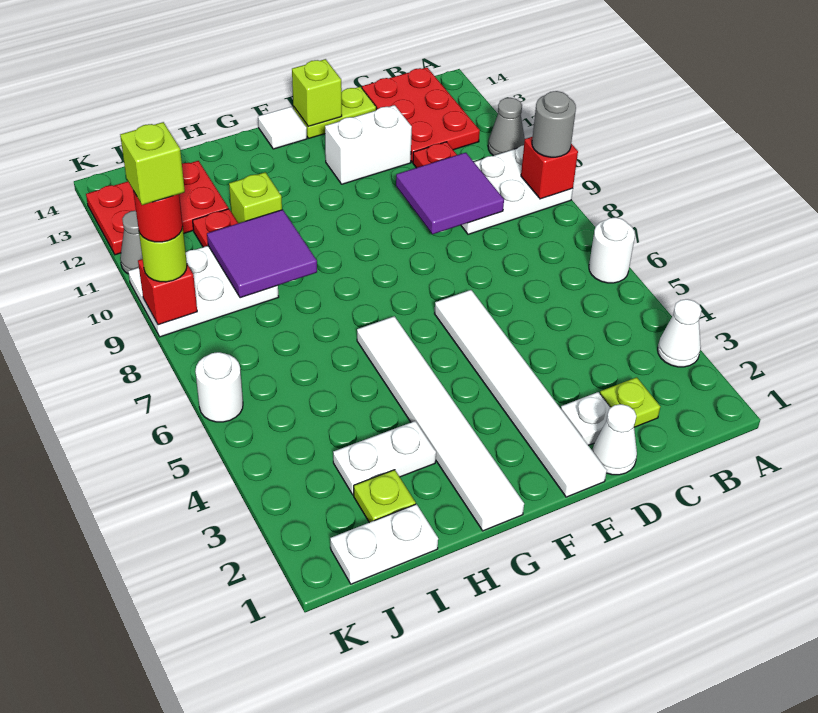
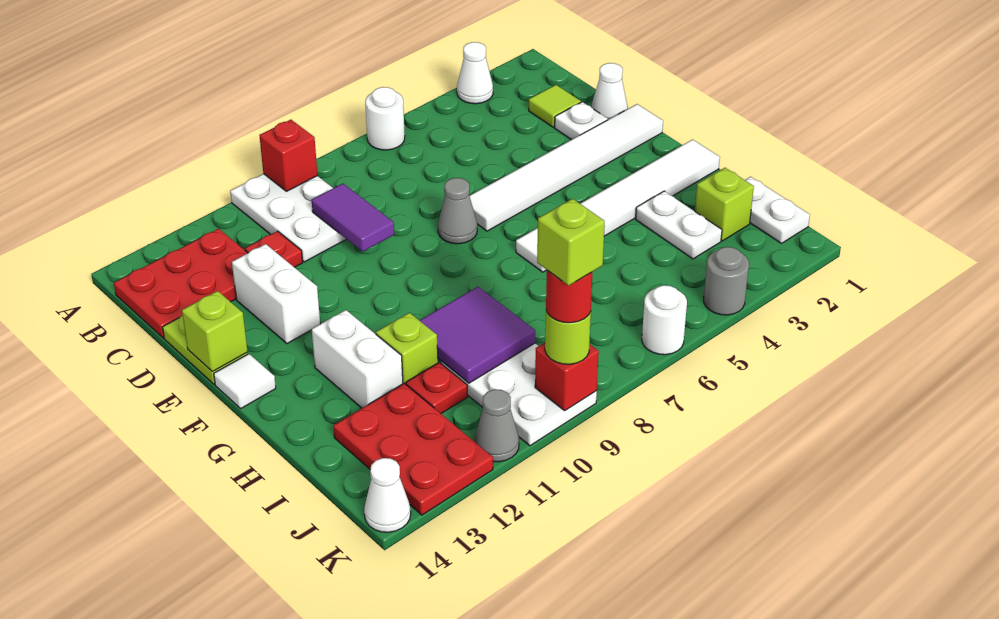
grey round brick A9 level 3 -> grey round brick K4 level 1
grey cone A11 level 1 -> grey cone E7 level 1
lime plate C2 level 1 -> lime tile C2 level 1
purple tile C9:D10 level 2 -> purple tile C9:D9 level 2
none -> white brick G12:H12 level 1
lime plate I2 level 1 -> lime brick I2 level 1
none -> white cone K14 level 1

